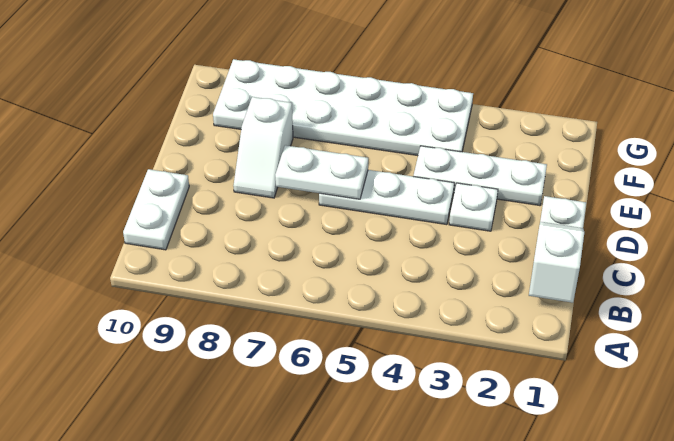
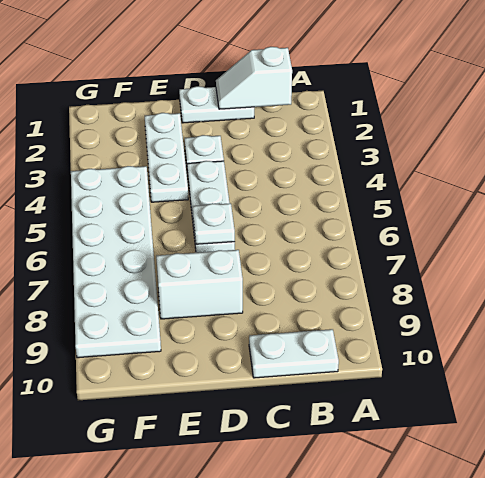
white plate D6:D7 level 2 -> white plate D6 level 2
white slope D8:E8 level 1 top E -> white brick D8:E8 level 1

